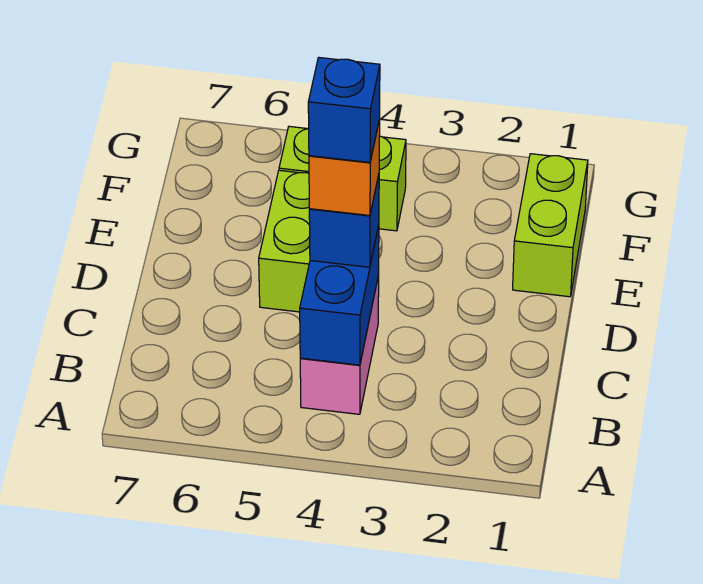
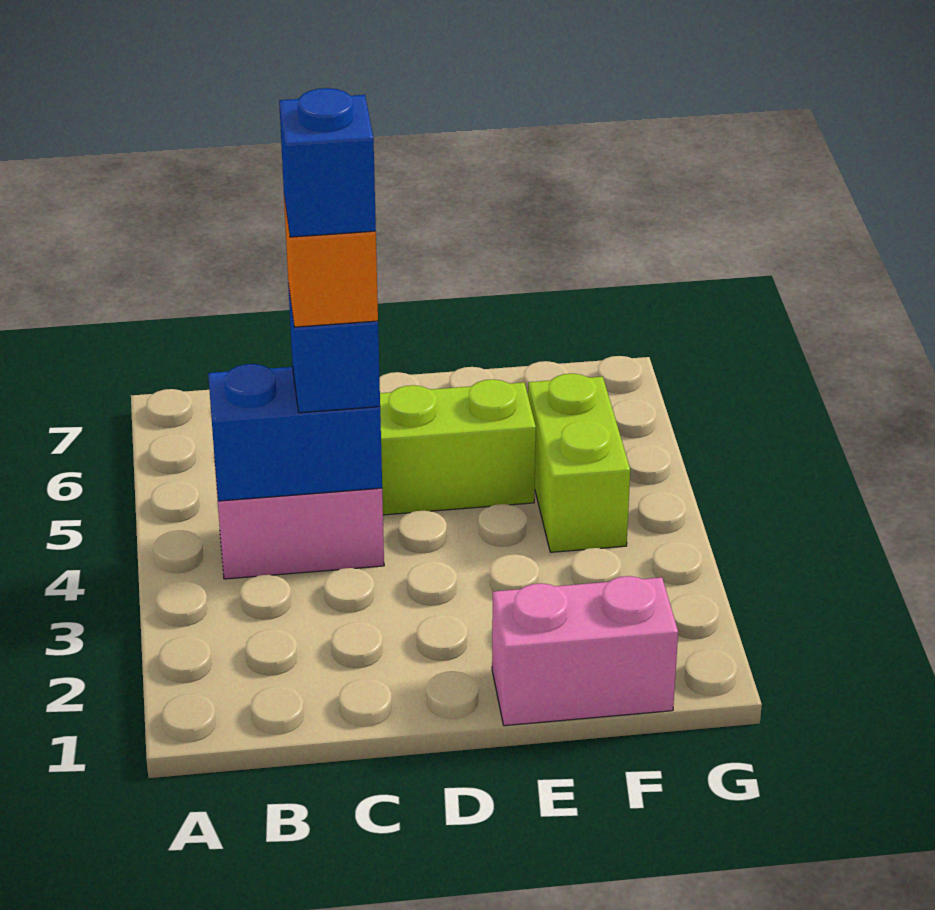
lime brick E1:F1 level 1 -> pink brick E1:F1 level 1

